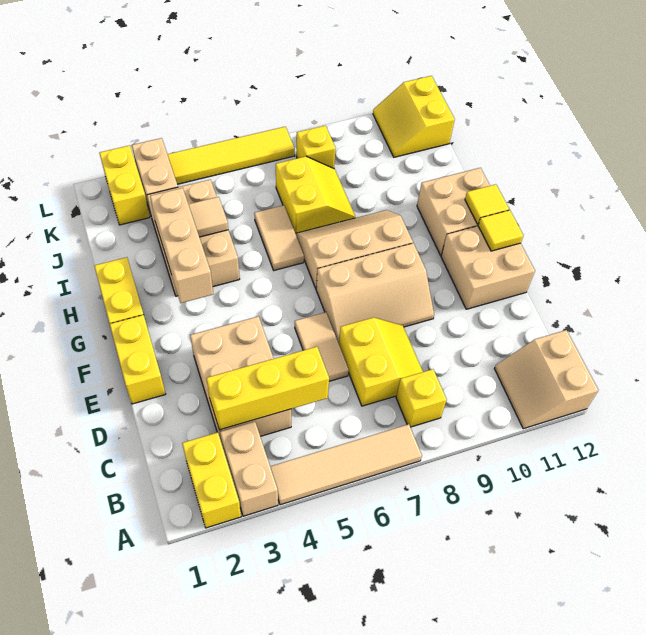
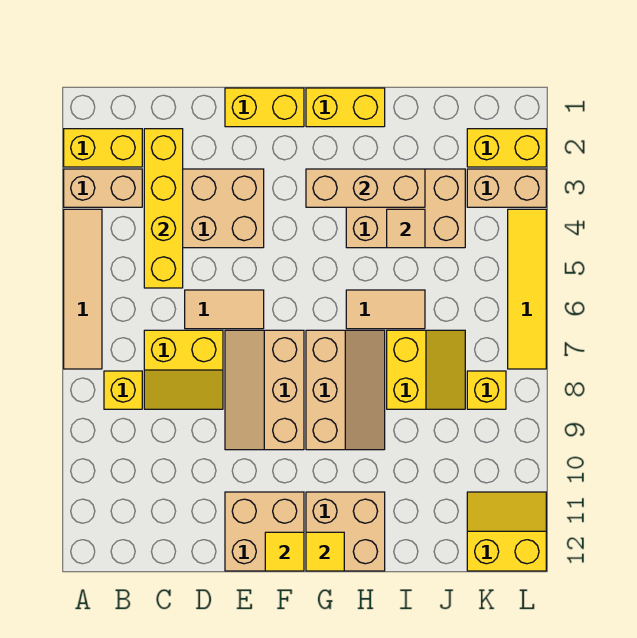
tan slope A11:B12 level 1 top 12 -> none
yellow brick C3:C5 level 2 -> yellow brick C2:C5 level 2
yellow slope I7:J8 level 1 top 7 -> yellow slope I7:J8 level 1 top I

